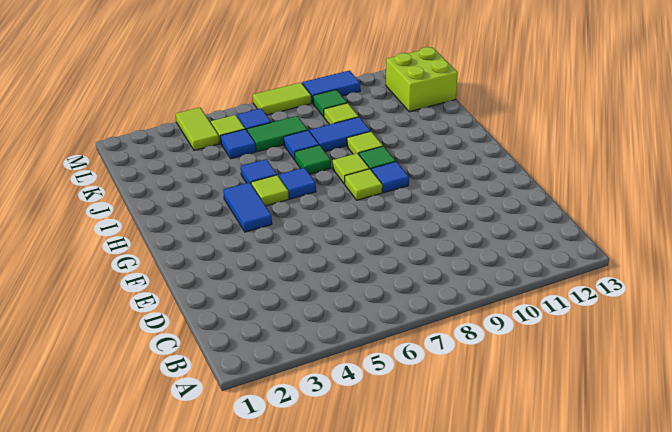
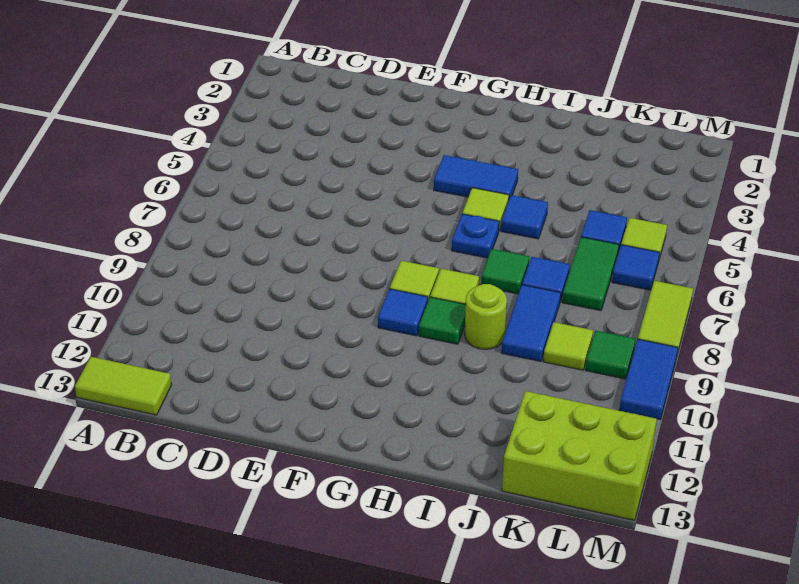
blue tile H6 level 1 -> blue plate H6 level 1
lime tile I9 level 1 -> lime round brick I9 level 1
lime brick K12:L13 level 1 -> lime brick K12:M13 level 1
lime tile L4:M4 level 1 -> lime tile A13:B13 level 1

